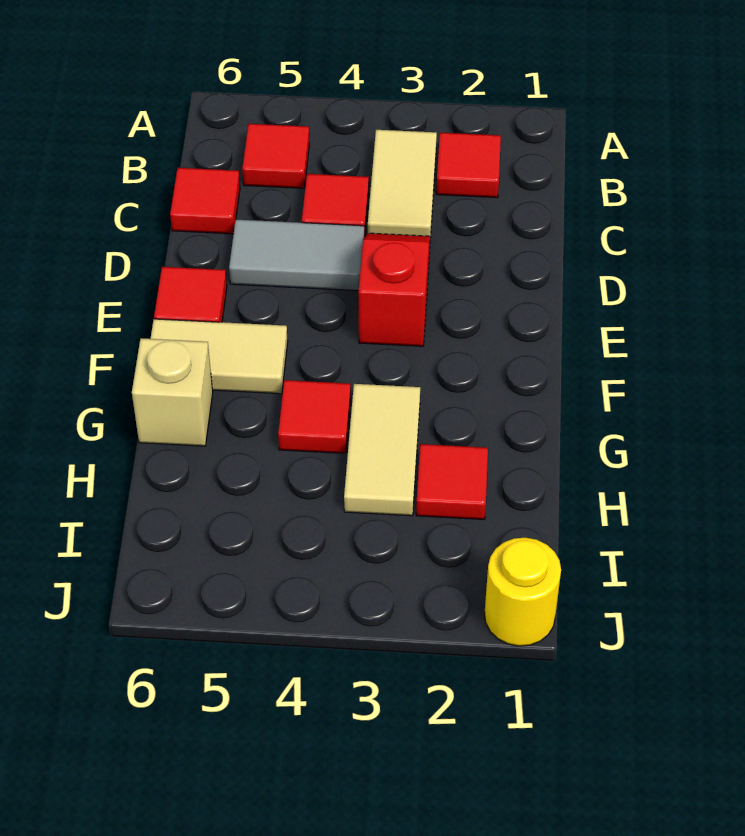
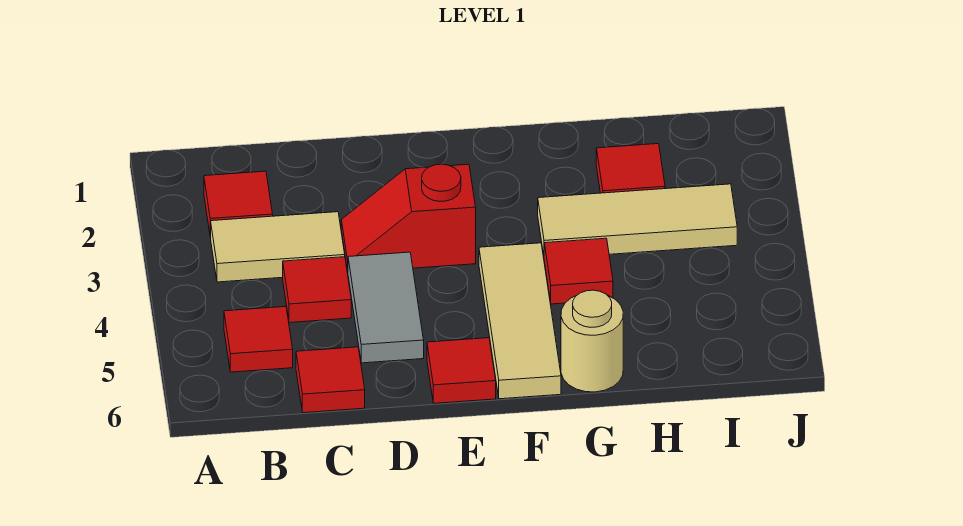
tan tile F5:F6 level 1 -> tan tile F4:F6 level 1
tan tile G3:H3 level 1 -> tan tile G3:I3 level 1
tan brick G6 level 1 -> tan round brick G6 level 1
yellow round brick J1 level 1 -> none

